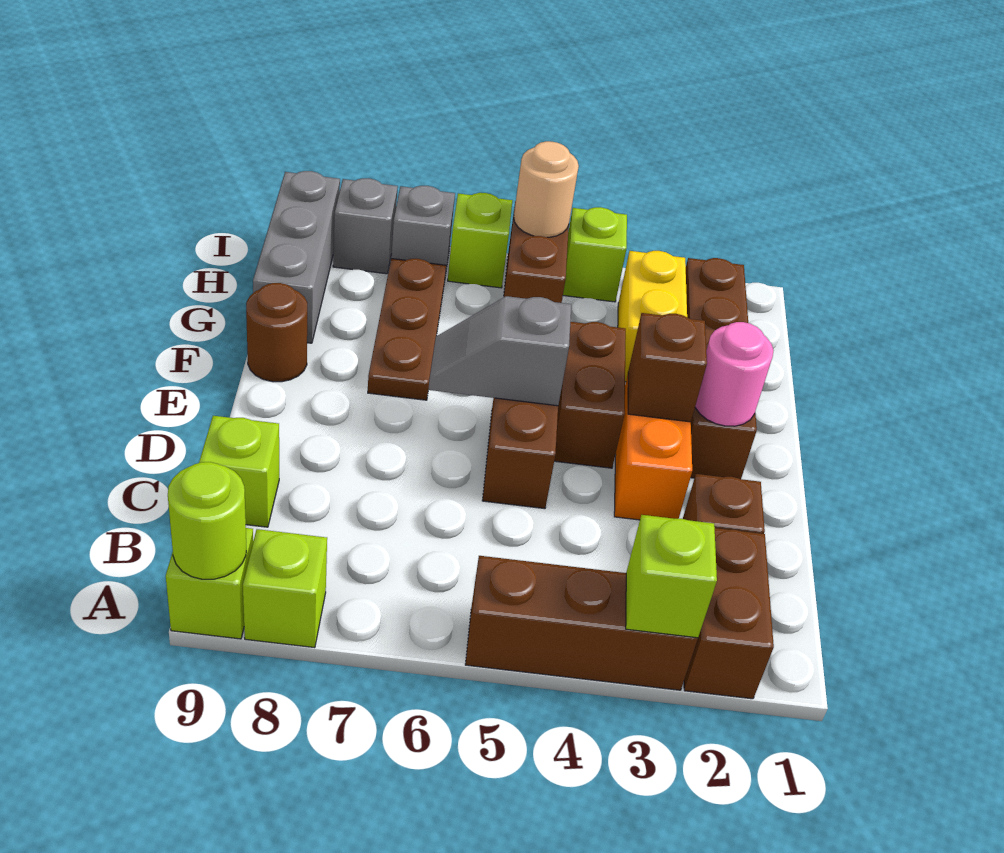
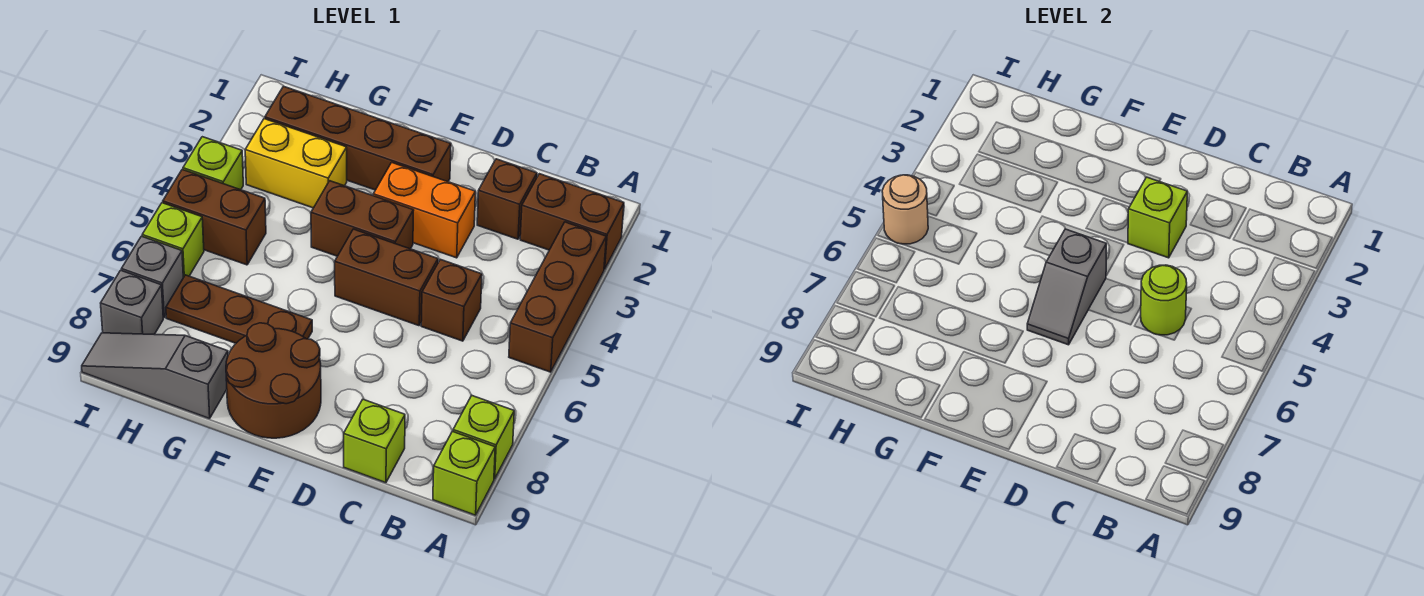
lime brick A3 level 2 -> lime brick D3 level 2
lime round brick A9 level 2 -> lime round brick C5 level 2
pink round brick E2 level 2 -> none
brown brick E3 level 2 -> brown brick C5 level 1
brown round brick F9 level 1 -> brown round brick E8:F9 level 1
grey brick G9:I9 level 1 -> grey slope G9:I9 level 1 top G

